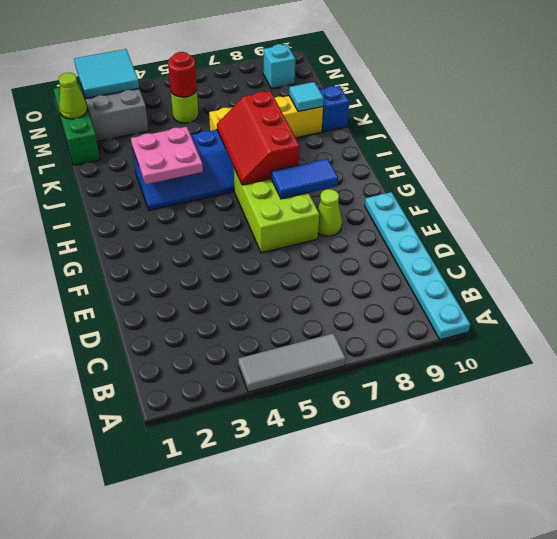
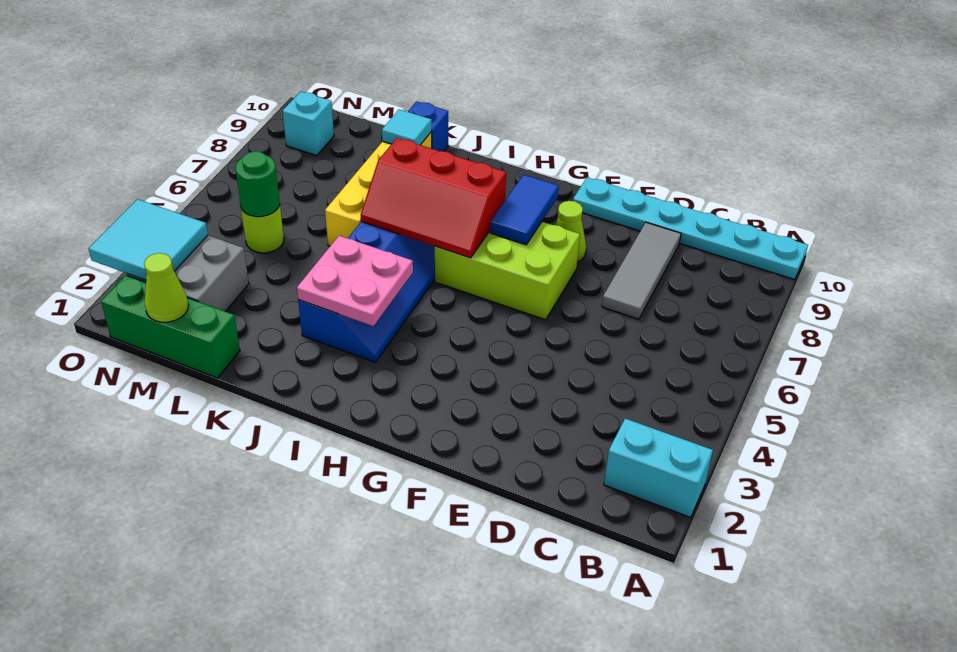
none -> cyan brick A2:B2 level 1
grey tile A4:A6 level 1 -> grey tile D7:D9 level 1
red round brick M5 level 2 -> green round brick M5 level 2

